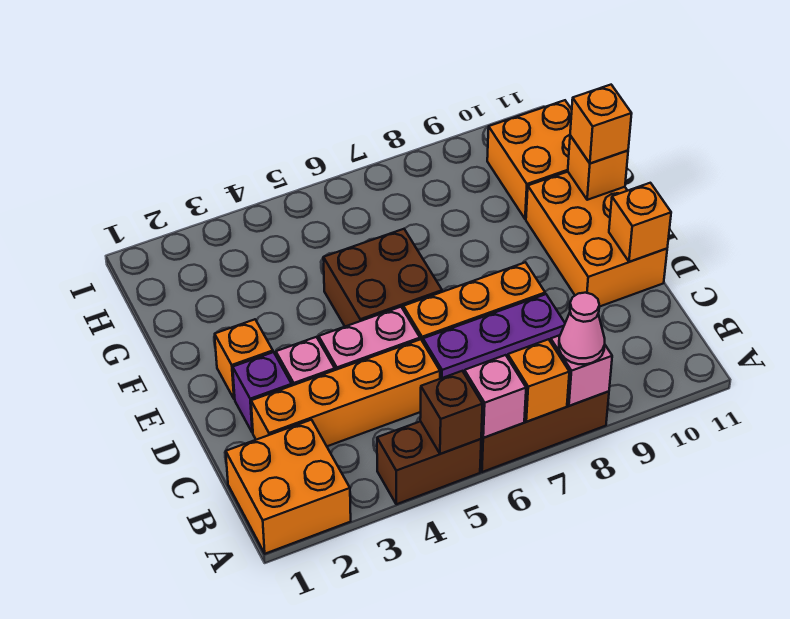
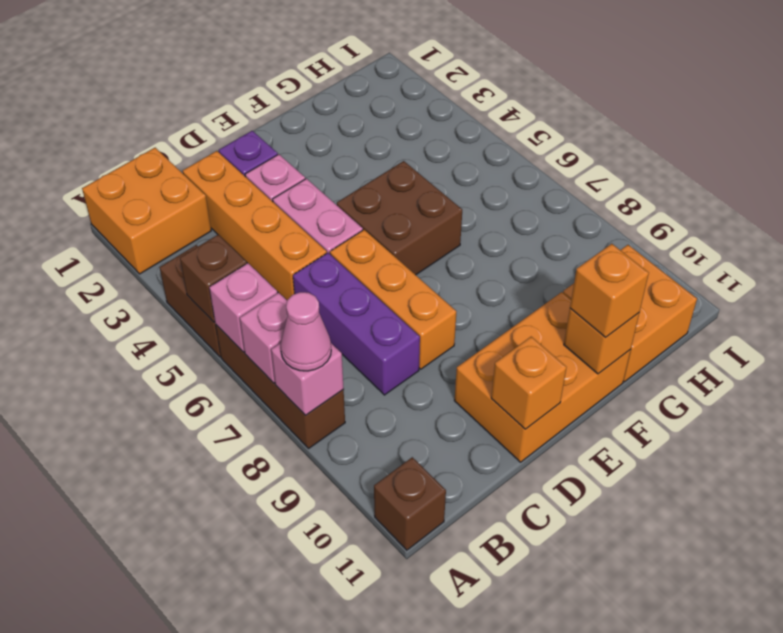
orange brick A7 level 2 -> pink brick A7 level 2
none -> brown brick A11 level 1
orange brick E2 level 1 -> none

